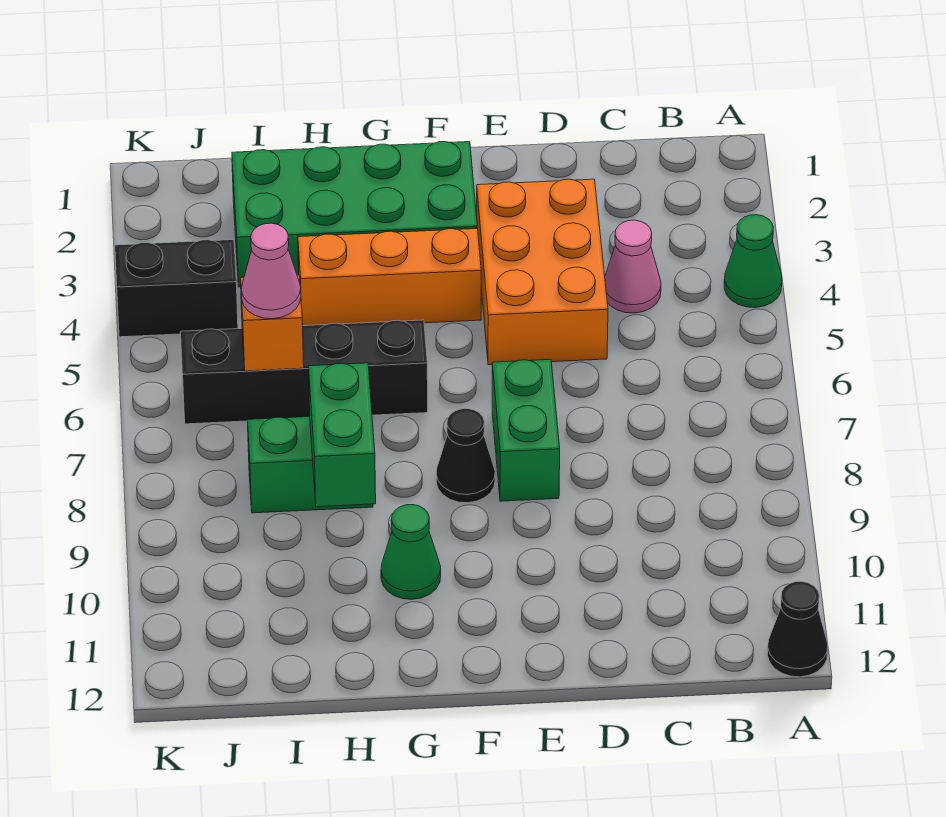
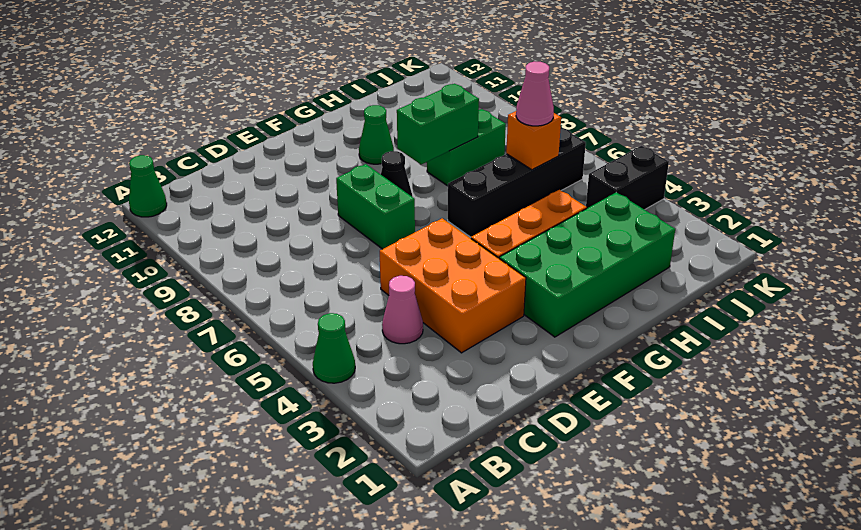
black cone A12 level 1 -> green cone A12 level 1
green brick H8:H9 level 2 -> green brick G8:H8 level 2

